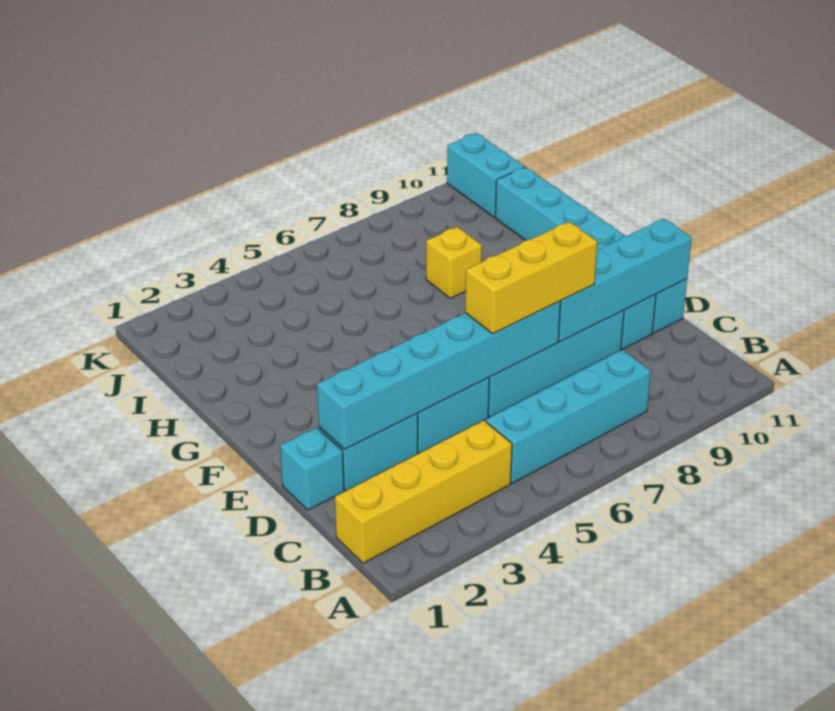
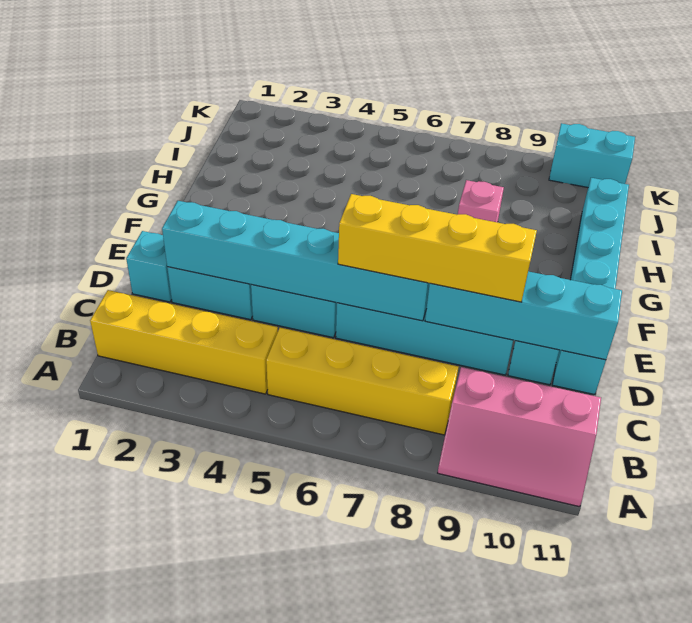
none -> pink slope A9:B11 level 1 top B
cyan brick B5:B8 level 1 -> yellow brick B5:B8 level 1
yellow brick D6:D8 level 3 -> yellow brick D6:D9 level 3
yellow brick H8 level 1 -> pink brick H8 level 1
cyan brick J11:K11 level 1 -> cyan brick K10:K11 level 1

